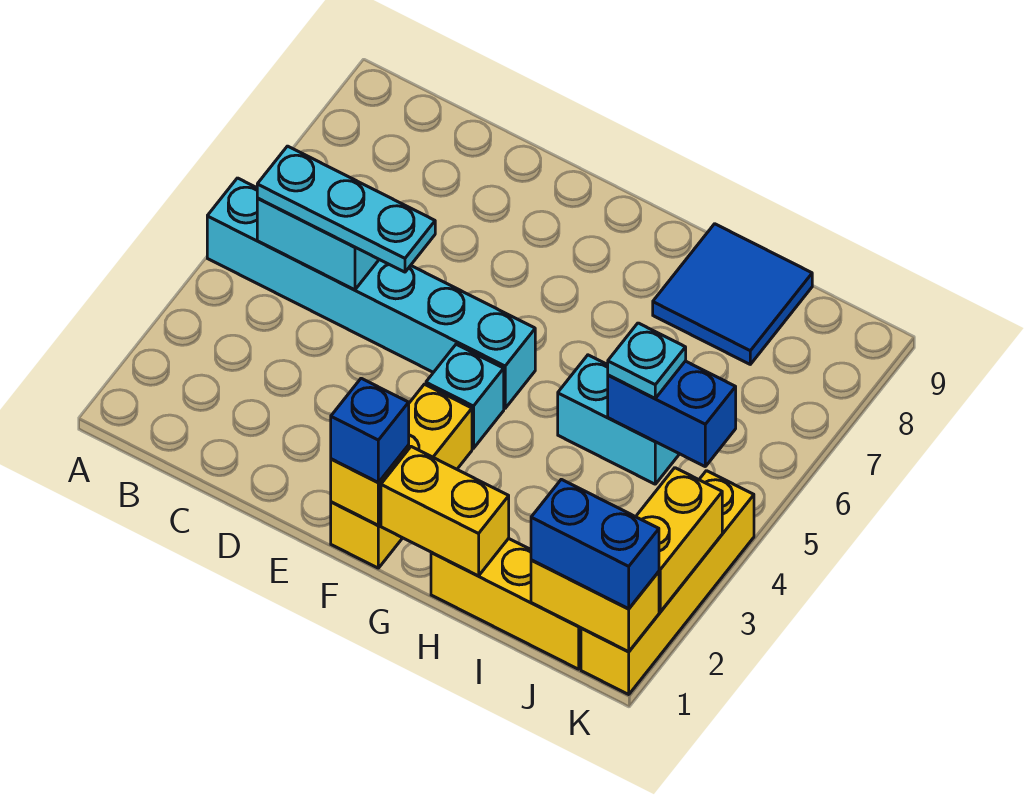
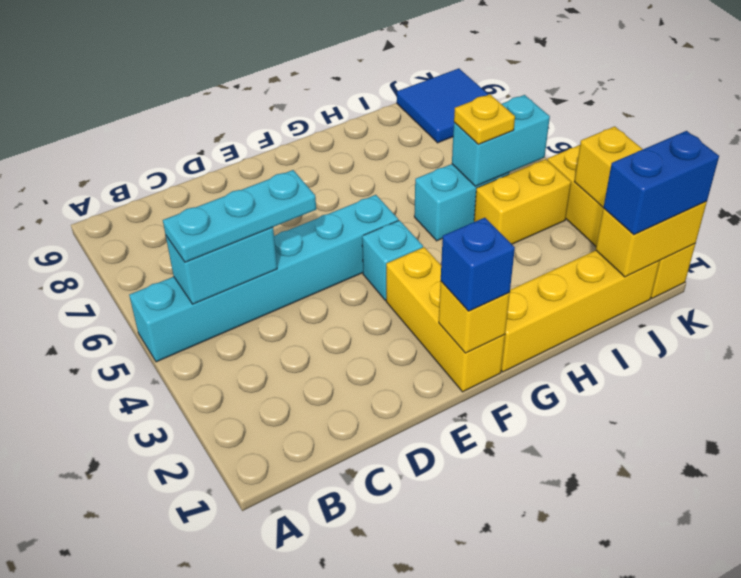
yellow brick G1:H1 level 2 -> yellow brick I4:J4 level 1
yellow brick H1:J1 level 1 -> yellow brick G1:J1 level 1
blue tile H8:I9 level 1 -> blue tile J8:K9 level 1
blue brick I5:J5 level 2 -> cyan brick I5:J5 level 2
cyan plate I5 level 3 -> yellow plate I5 level 3

